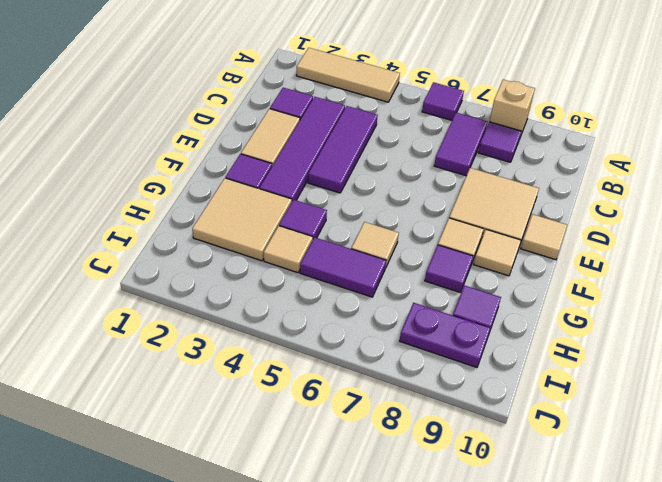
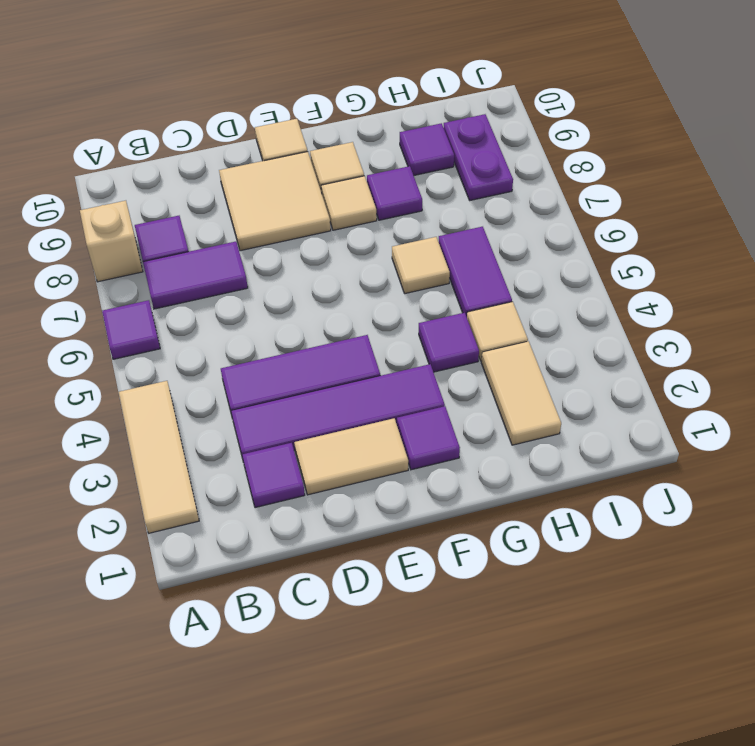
tan tile G2:H3 level 1 -> tan tile H2:H3 level 1

